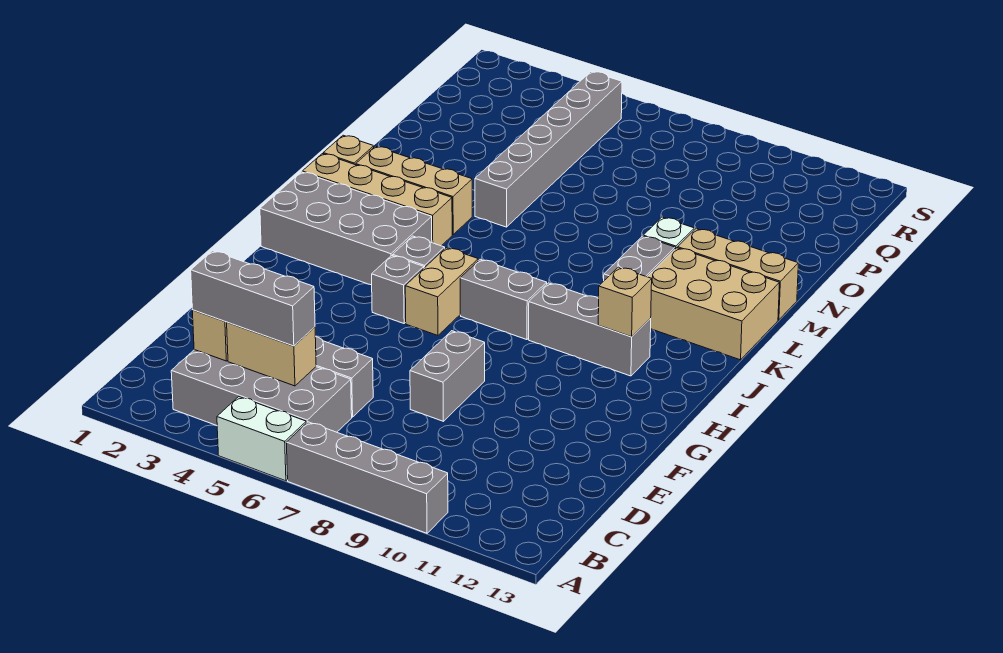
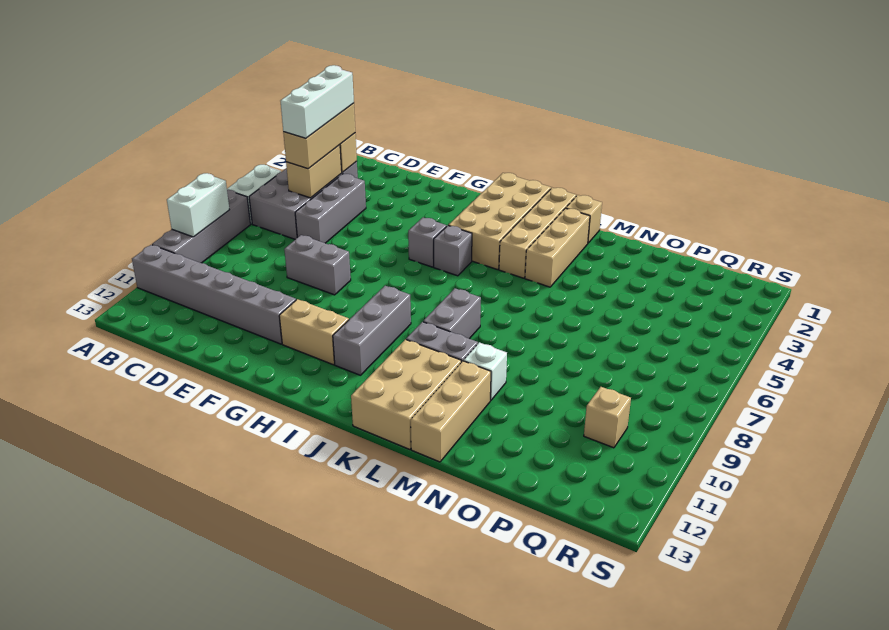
none -> white brick A8:A9 level 2
grey brick C3:C5 level 3 -> tan brick C3:C5 level 3
none -> white brick C3:C5 level 4
tan brick H6:I6 level 1 -> tan brick G11:H11 level 1
grey brick I1:J4 level 1 -> tan brick I1:J4 level 1
grey brick I7:I8 level 1 -> grey brick K8:K9 level 1
tan brick I11 level 2 -> tan brick Q10 level 1
grey brick M5:R5 level 1 -> grey brick A11:F11 level 1

